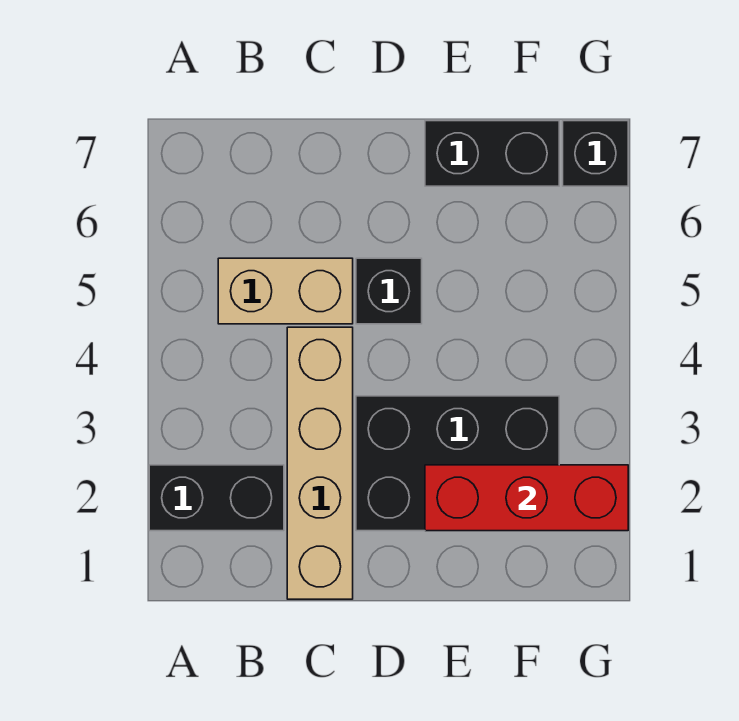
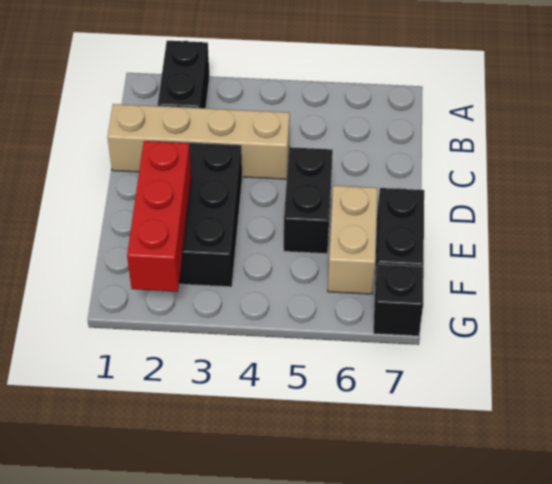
tan brick B5:C5 level 1 -> tan brick E6:F6 level 1
black brick D5 level 1 -> black brick D5:E5 level 1

